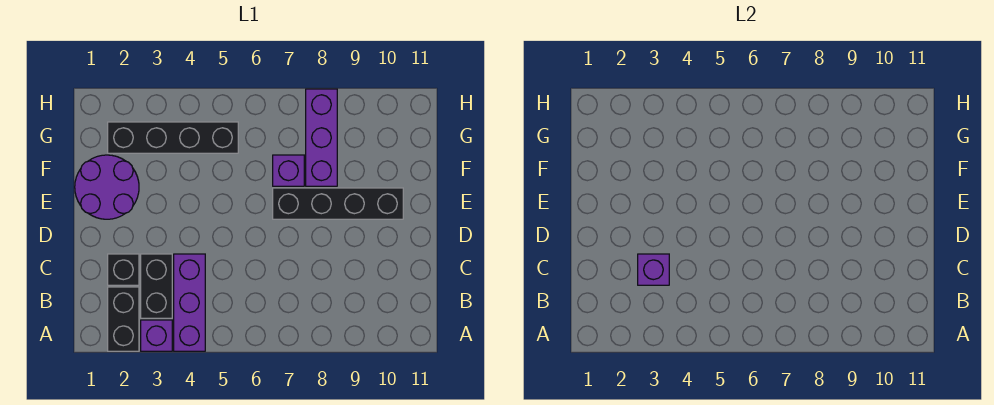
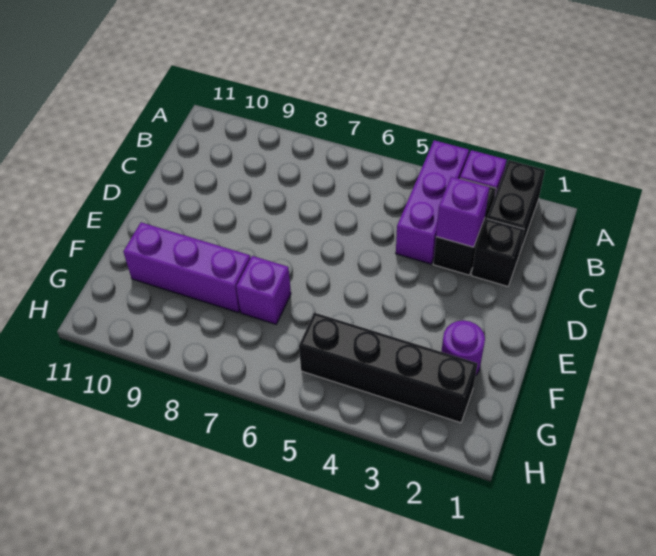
purple round brick E1:F2 level 1 -> purple round brick F2 level 1
black brick E7:E10 level 1 -> none
purple brick F8:H8 level 1 -> purple brick F8:F10 level 1

